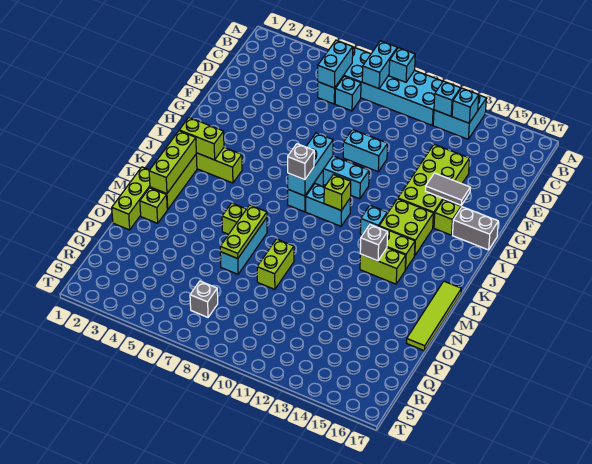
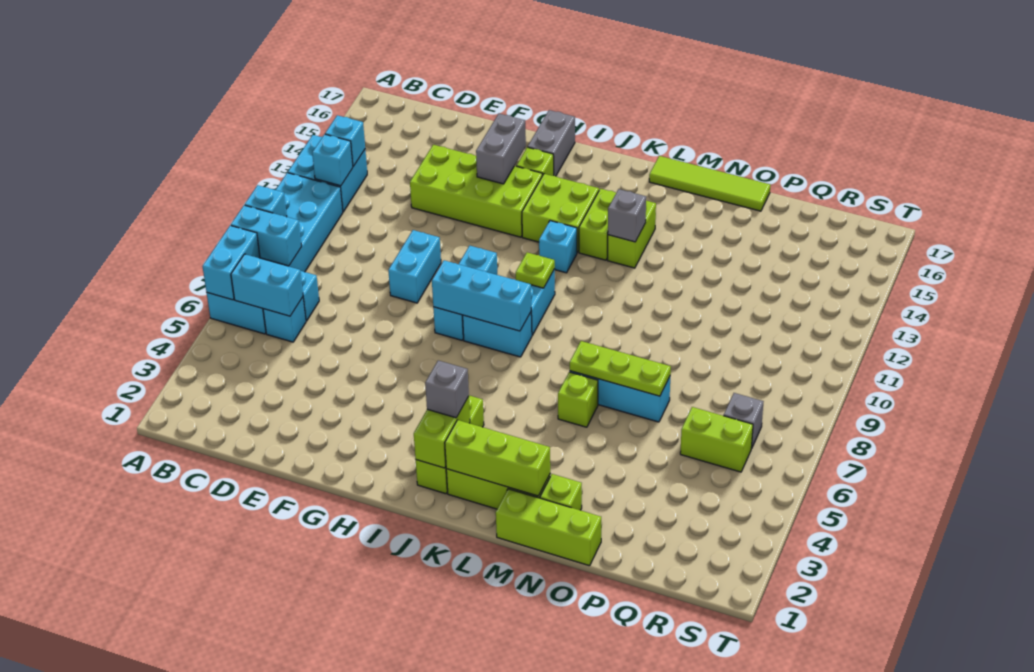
none -> cyan brick A6:A7 level 2
grey tile G14:G15 level 2 -> grey brick G14:G15 level 2
grey brick J8 level 3 -> grey brick J3 level 3
lime brick J10 level 2 -> lime plate J10 level 2
lime brick N9:O9 level 1 -> lime brick Q6:R6 level 1

